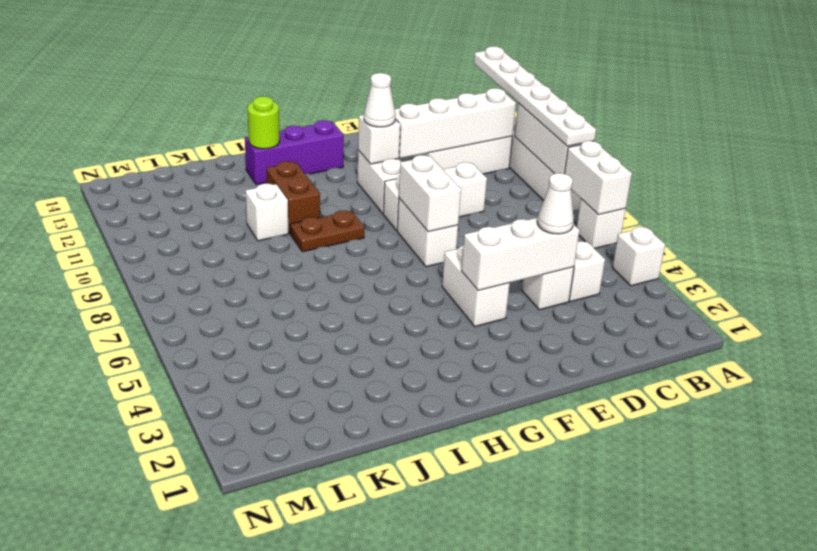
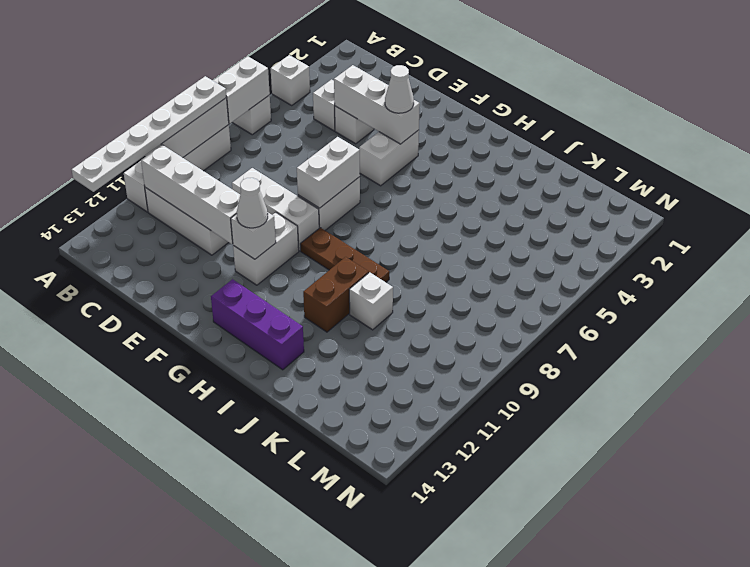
white cone D4 level 3 -> white cone F4 level 3
brown plate H9:I9 level 1 -> brown plate G9:I9 level 1
lime round brick I13 level 2 -> none

